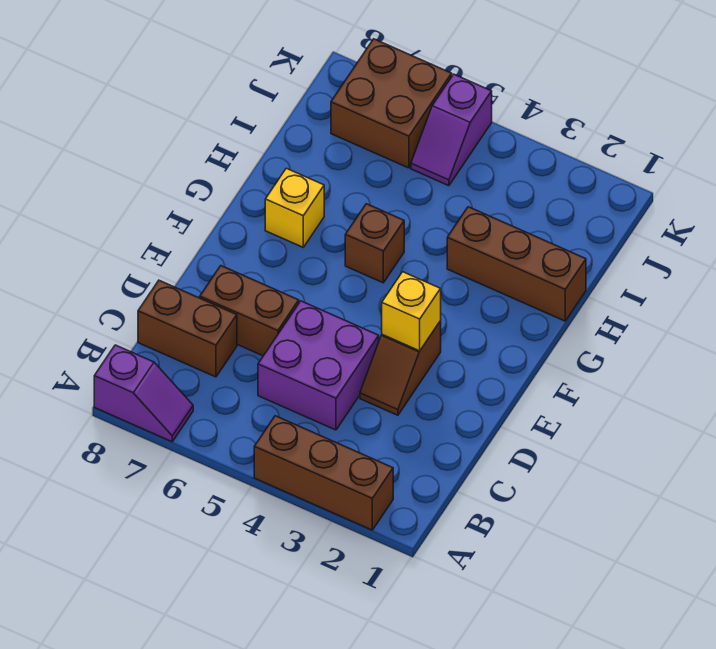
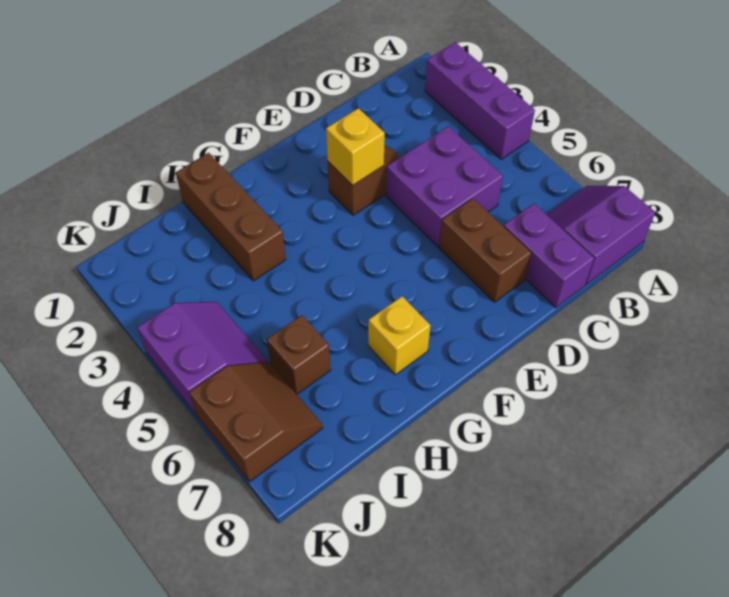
brown brick A2:A4 level 1 -> purple brick A2:A4 level 1
purple slope A7:A8 level 1 top 8 -> purple slope A7:B8 level 1 top 8
brown brick C7:C8 level 1 -> purple brick C7:C8 level 1
brown brick G5 level 1 -> brown brick I6 level 1
purple slope J5:K5 level 1 top K -> purple slope J4:K5 level 1 top K
brown brick J6:K7 level 1 -> brown slope J6:K7 level 1 top K

